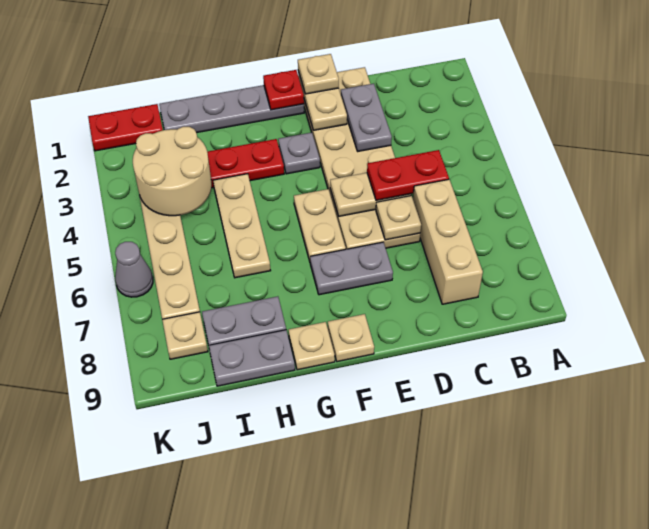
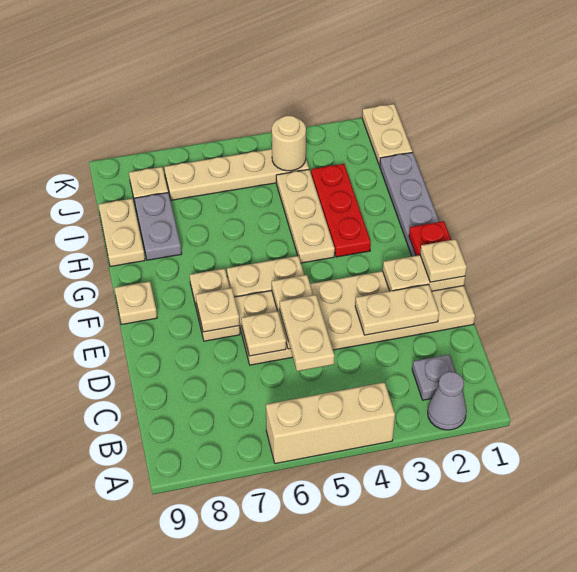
red plate C5:D5 level 3 -> tan plate C5:D5 level 3
tan brick C6:C8 level 1 -> tan brick A4:A6 level 1
grey plate D2:D3 level 2 -> tan plate D2:D3 level 2
grey plate E7:F7 level 1 -> tan plate E7:F7 level 1
grey plate F3 level 1 -> grey plate B2 level 1
tan plate G9 level 1 -> tan plate E7 level 2
tan plate H4:H6 level 1 -> tan plate G4:I4 level 1
grey plate H9:I9 level 1 -> tan plate H9:I9 level 1
tan round brick I3:J4 level 2 -> tan round brick J4 level 2
red plate J1:K1 level 1 -> tan plate J1:K1 level 1
grey cone K6 level 1 -> grey cone A2 level 1

